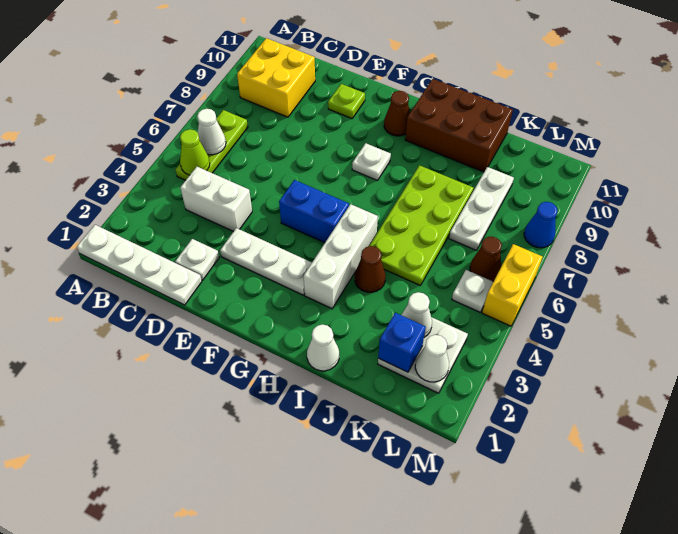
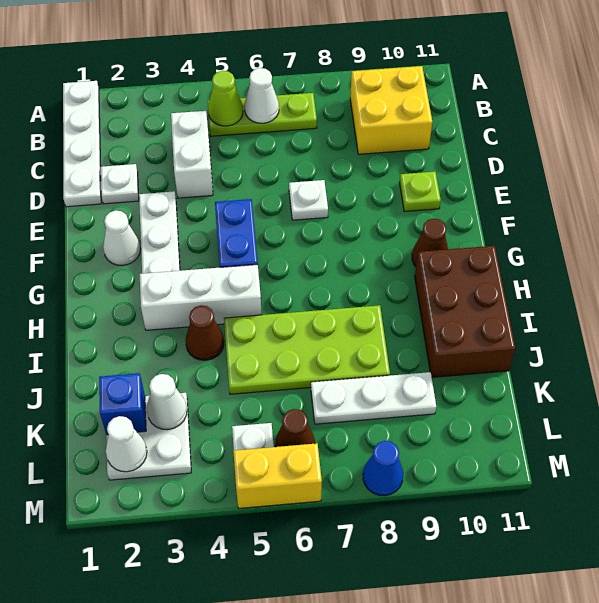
white plate G8 level 1 -> white plate E7 level 1
white cone I1 level 1 -> white cone F2 level 1

